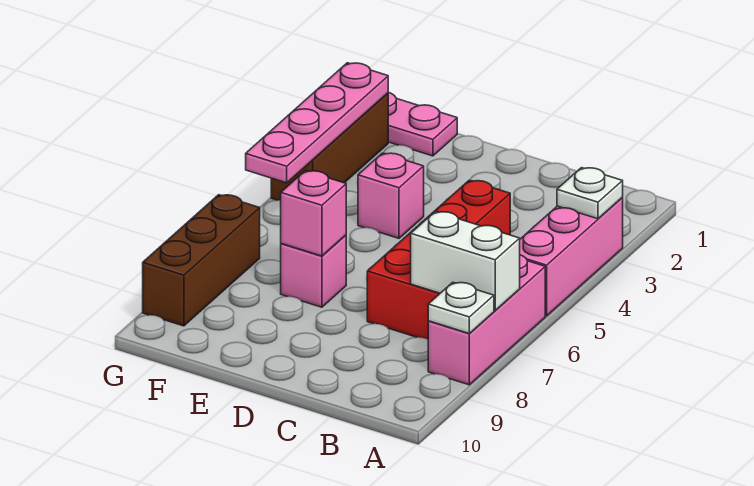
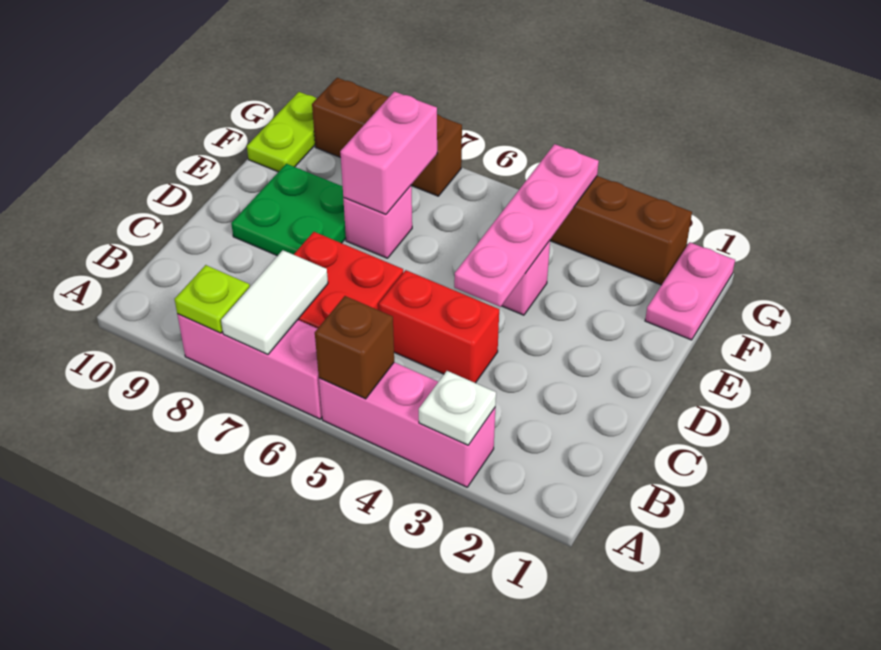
none -> brown brick A5 level 2
white brick A7:B7 level 2 -> white tile A7:B7 level 2
white plate A8 level 2 -> lime plate A8 level 2
none -> green plate D8:E9 level 1
pink brick E7 level 2 -> pink brick E7:F7 level 2
none -> lime plate F10:G10 level 1
pink plate G2:G5 level 2 -> pink plate D4:G4 level 2

